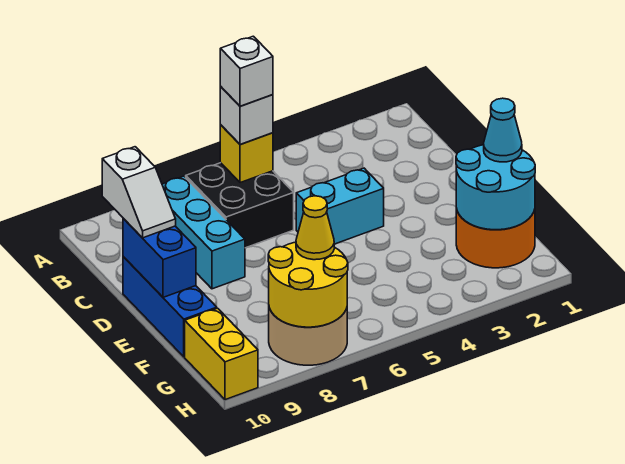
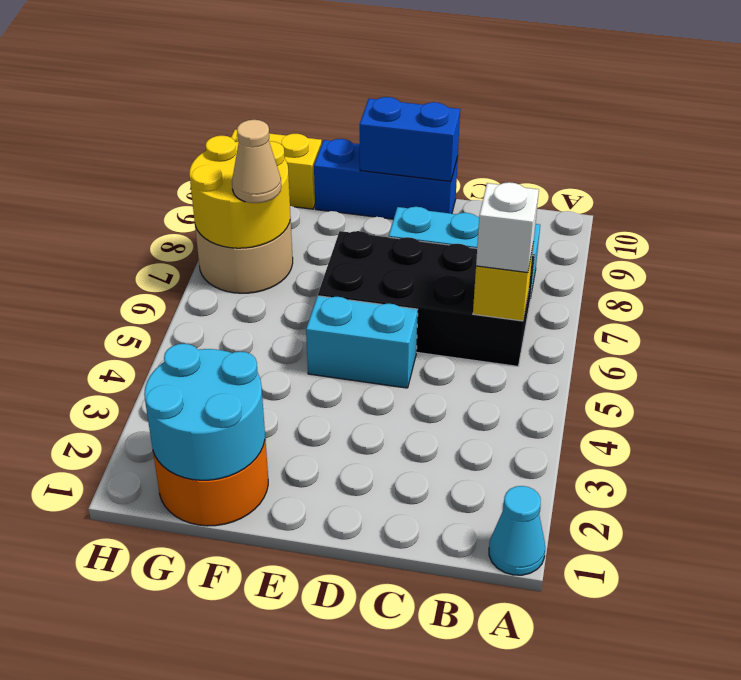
black brick B6:C7 level 1 -> black brick B6:E7 level 1
white brick B6 level 4 -> none
white slope C10:D10 level 3 top C -> none
cyan brick D4:D5 level 1 -> cyan brick D5:E5 level 1
cyan cone F1 level 3 -> cyan cone A1 level 1
yellow cone G7 level 3 -> tan cone G7 level 3

